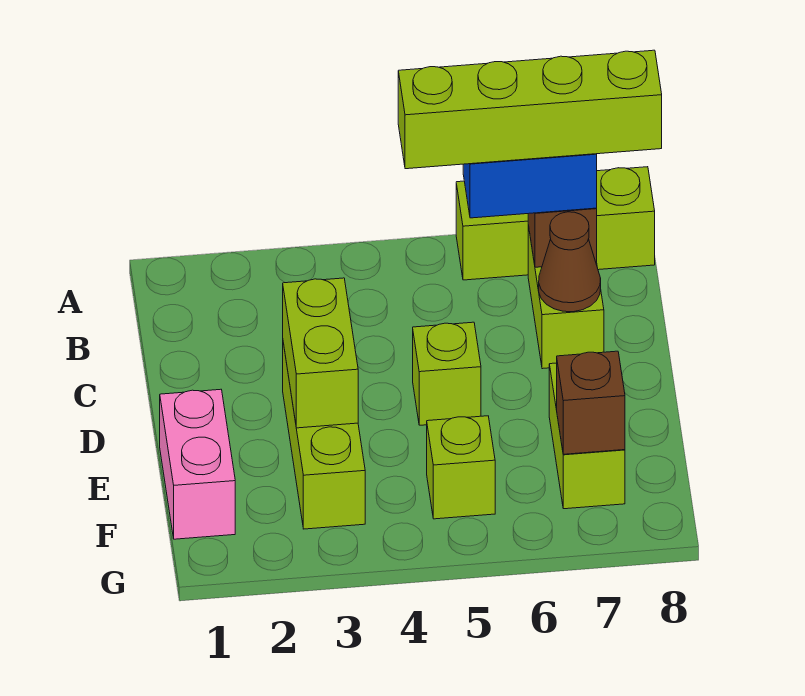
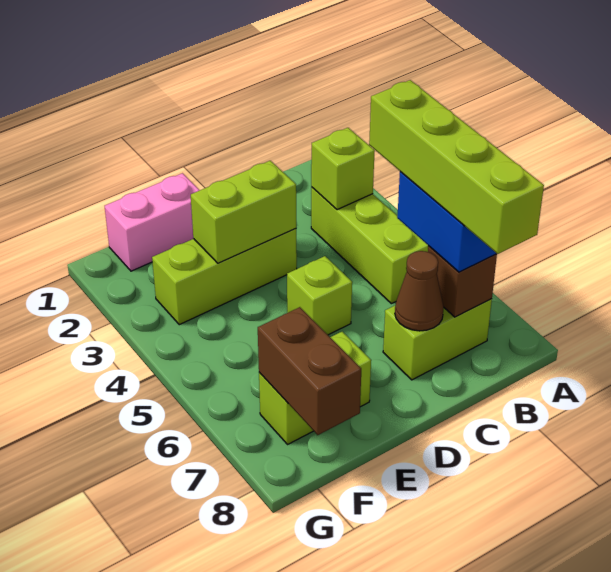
lime brick A6:A8 level 1 -> lime brick B3:B5 level 1
lime brick F5 level 1 -> lime brick B3 level 2
brown brick F7 level 2 -> brown brick F7:F8 level 2

